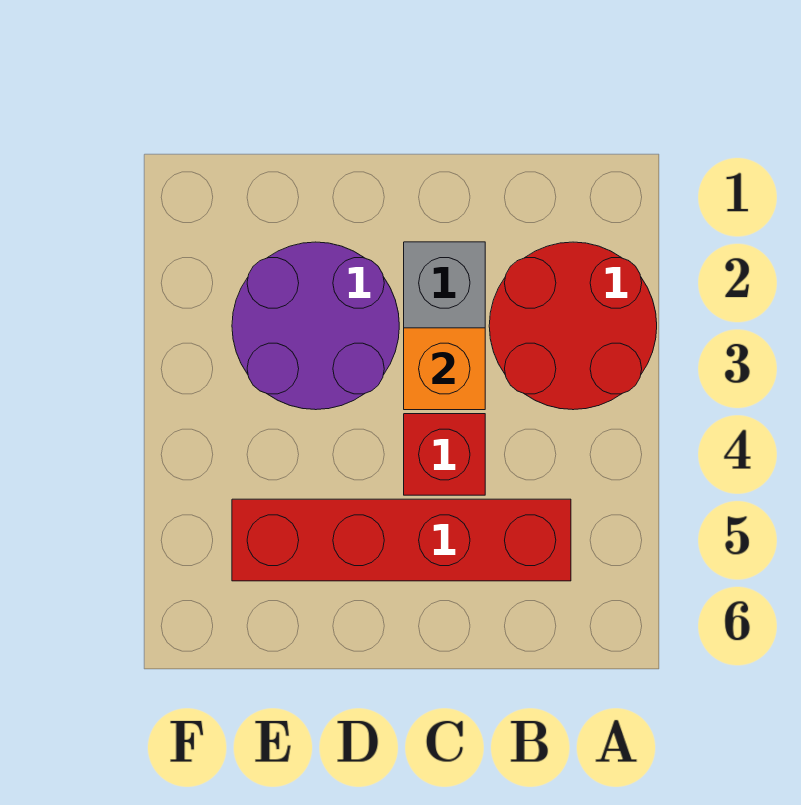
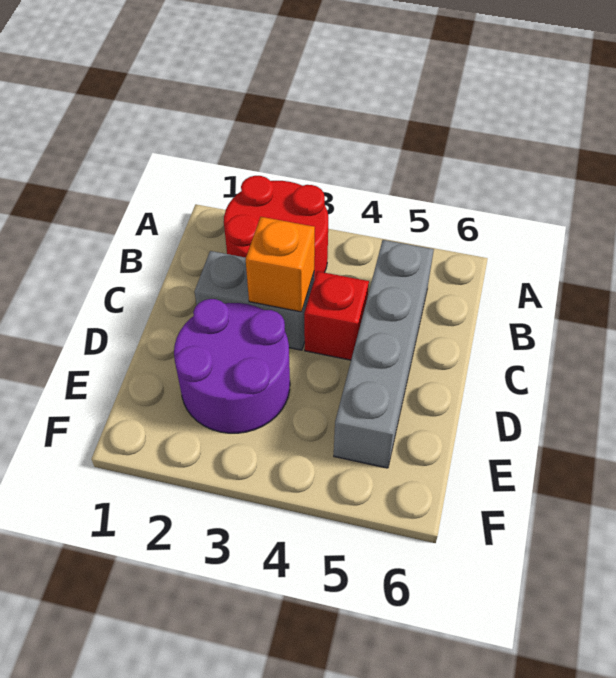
red brick B5:E5 level 1 -> grey brick B5:E5 level 1

